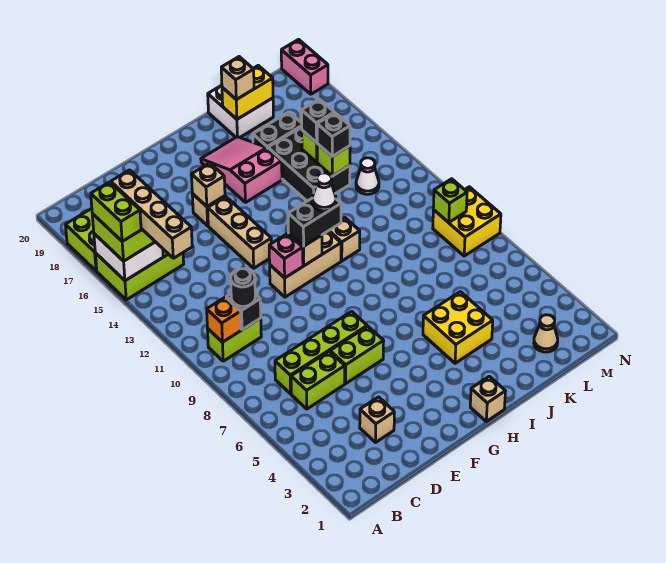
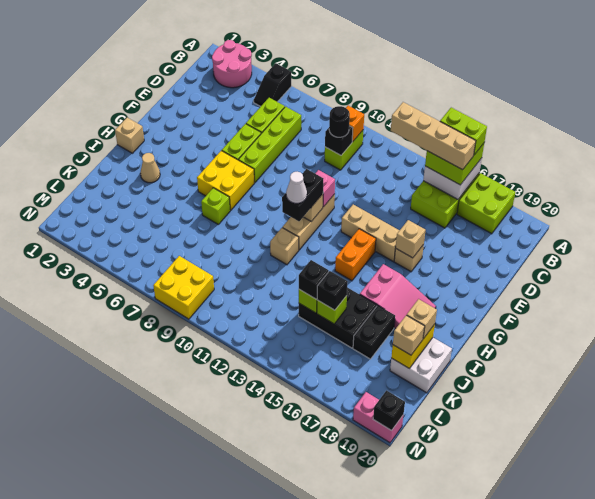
none -> pink round brick A2:B3 level 1
none -> black slope A5:B5 level 1 top A
tan brick D3 level 1 -> tan brick K19 level 3
none -> orange brick G14:H14 level 1
yellow brick I4:J5 level 1 -> yellow brick G6:H7 level 1
tan cone L2 level 1 -> tan cone I3 level 1
white cone L13 level 1 -> none
lime brick M9 level 2 -> lime brick I7 level 1
none -> black brick N20 level 2

